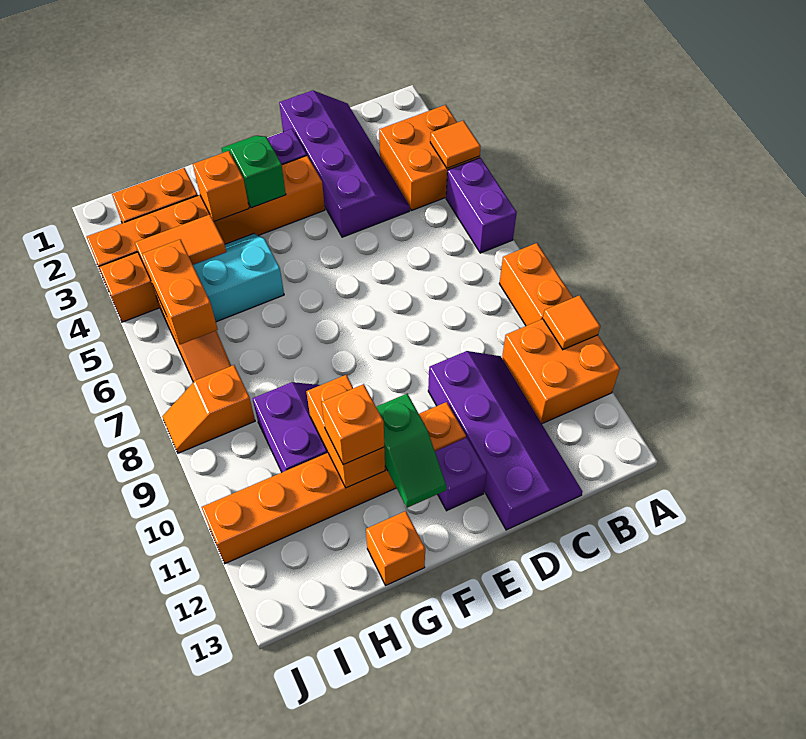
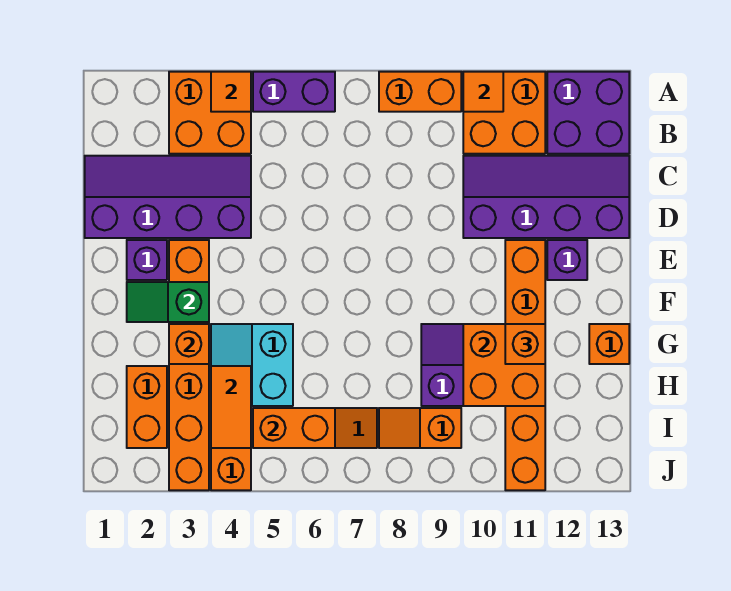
none -> purple brick A12:B13 level 1
green slope F11:F12 level 2 top 11 -> none
orange brick G10:G11 level 2 -> orange brick G10:H11 level 2
orange slope I8:J8 level 1 top I -> orange slope I8:I9 level 1 top 9

